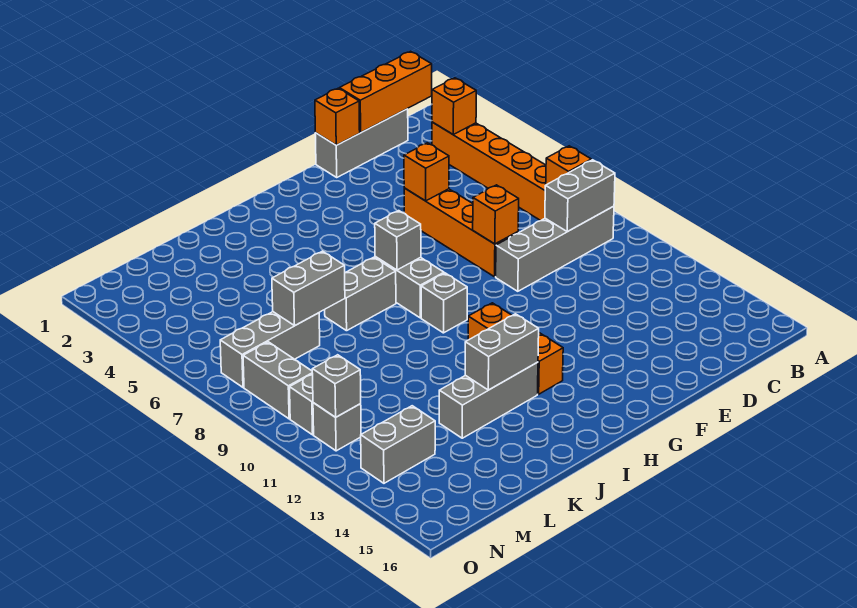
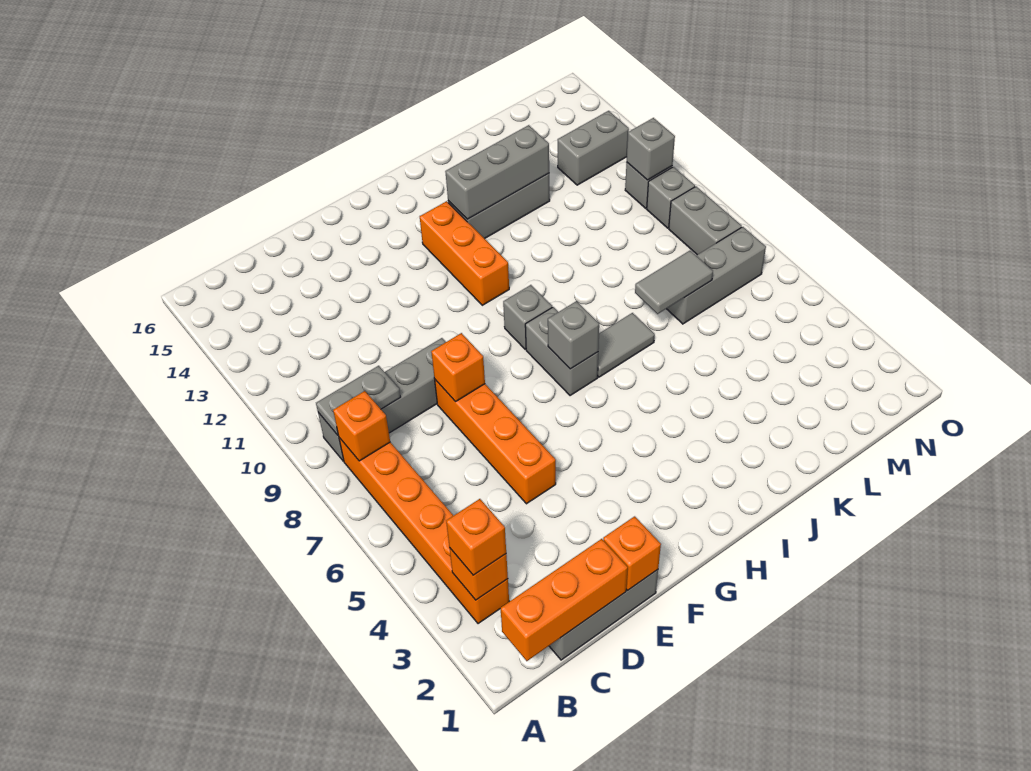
grey brick B9:C9 level 2 -> grey plate B9:C9 level 2
orange brick E5 level 2 -> orange brick B3 level 3
grey brick I7:J7 level 1 -> grey tile I7:J7 level 1
grey brick I13:J13 level 2 -> grey brick I13:K13 level 2
grey brick K7:L7 level 2 -> grey tile K7:L7 level 2

